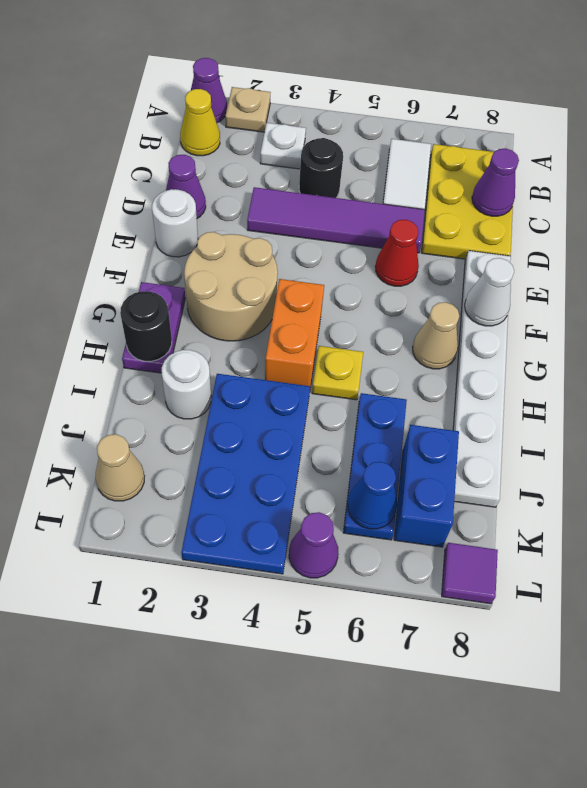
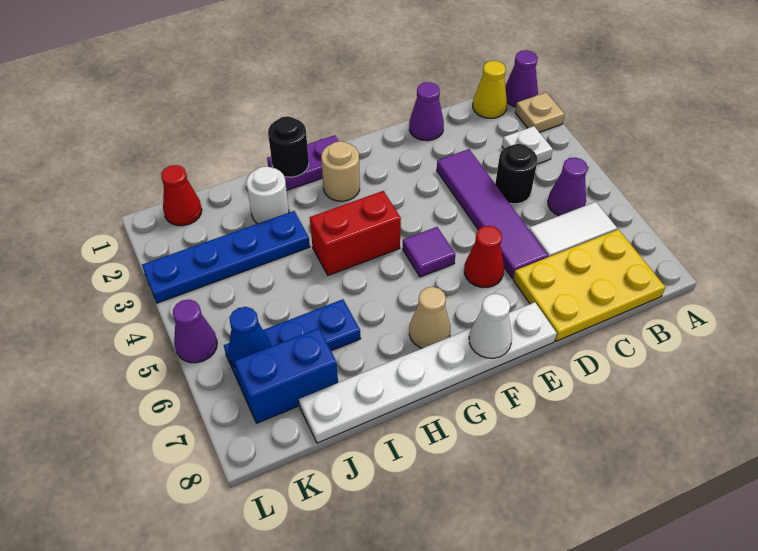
purple cone C8 level 2 -> purple cone B5 level 1
white round brick E1 level 1 -> none
tan round brick F2:G3 level 1 -> tan round brick G2 level 1
orange brick G4:H4 level 1 -> red brick G4:H4 level 1
yellow plate H5 level 1 -> none
blue plate I3:L4 level 1 -> blue plate I3:L3 level 1
tan cone K1 level 1 -> red cone K1 level 1
purple tile L8 level 1 -> purple tile F5 level 1

